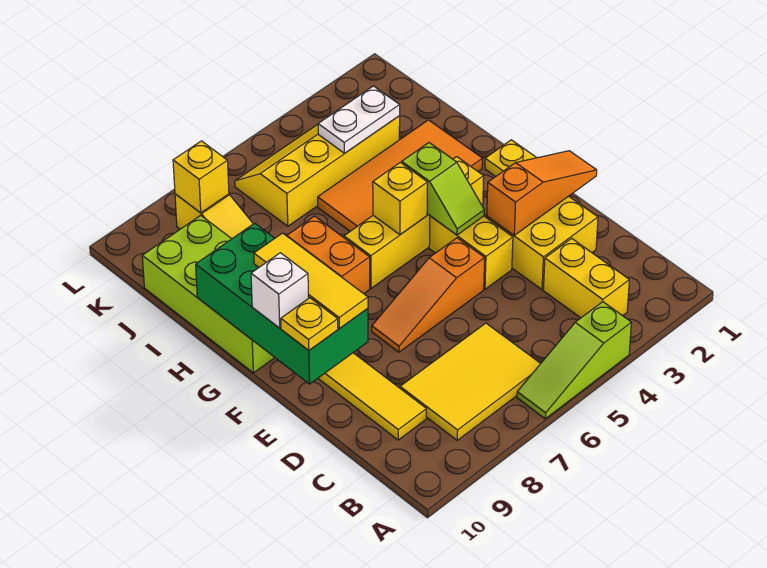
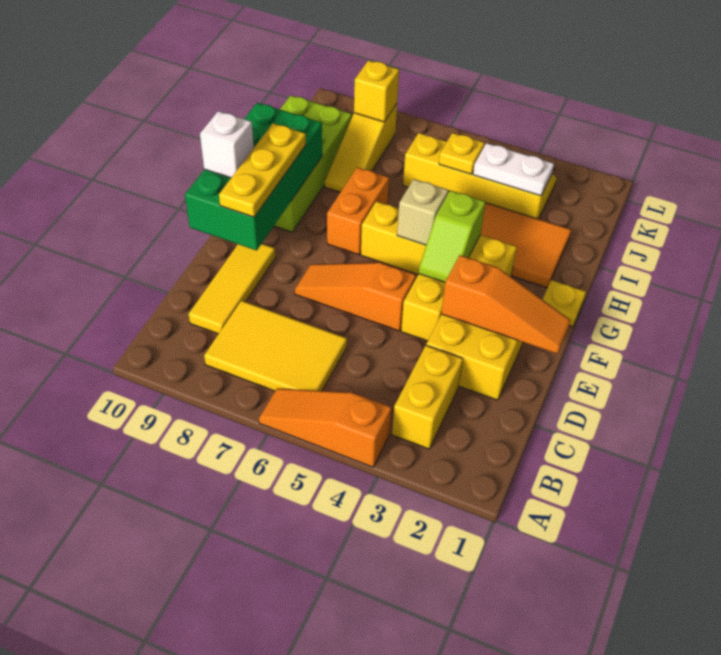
lime slope A4:A6 level 1 top 4 -> orange slope A4:A6 level 1 top 4
yellow tile E9:G9 level 3 -> yellow plate E9:G9 level 3
yellow plate E10 level 3 -> yellow plate J5 level 2
yellow brick G5 level 2 -> tan brick G5 level 2

